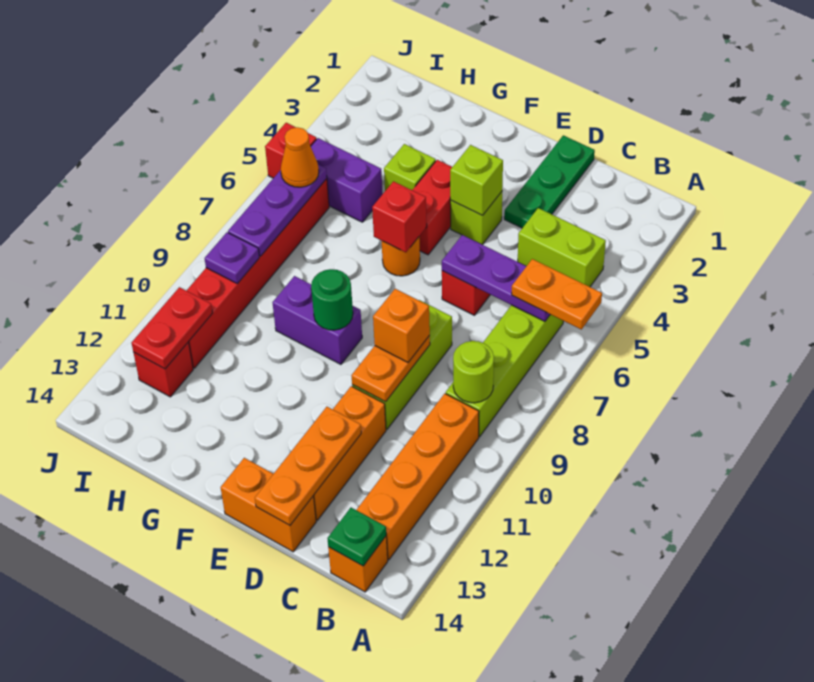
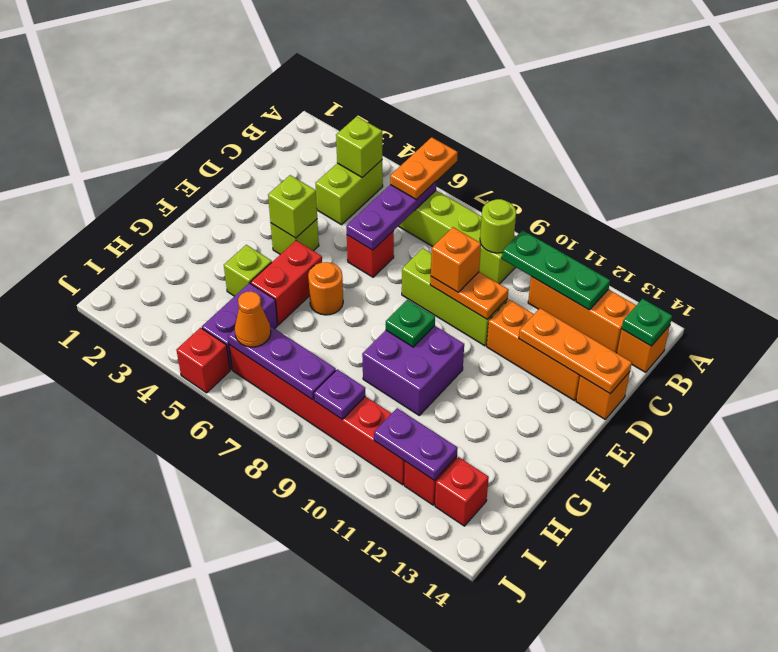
none -> lime brick B4 level 2
orange brick B10:B13 level 1 -> orange brick B11:B13 level 1
green plate D1:D3 level 1 -> green plate B10:B12 level 2
orange brick D14:E14 level 1 -> orange brick D14 level 1
red brick F4:F5 level 1 -> red brick F5:G5 level 1
red brick F6 level 2 -> red brick I13 level 1
purple brick F9:G9 level 1 -> purple brick F9:G10 level 1
green round brick F9 level 2 -> green plate F9 level 2
red plate I11:I12 level 2 -> purple plate I11:I12 level 2

